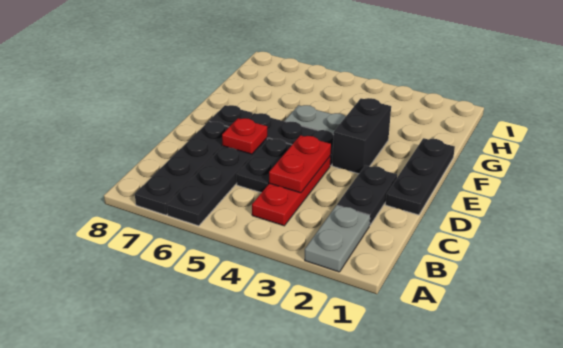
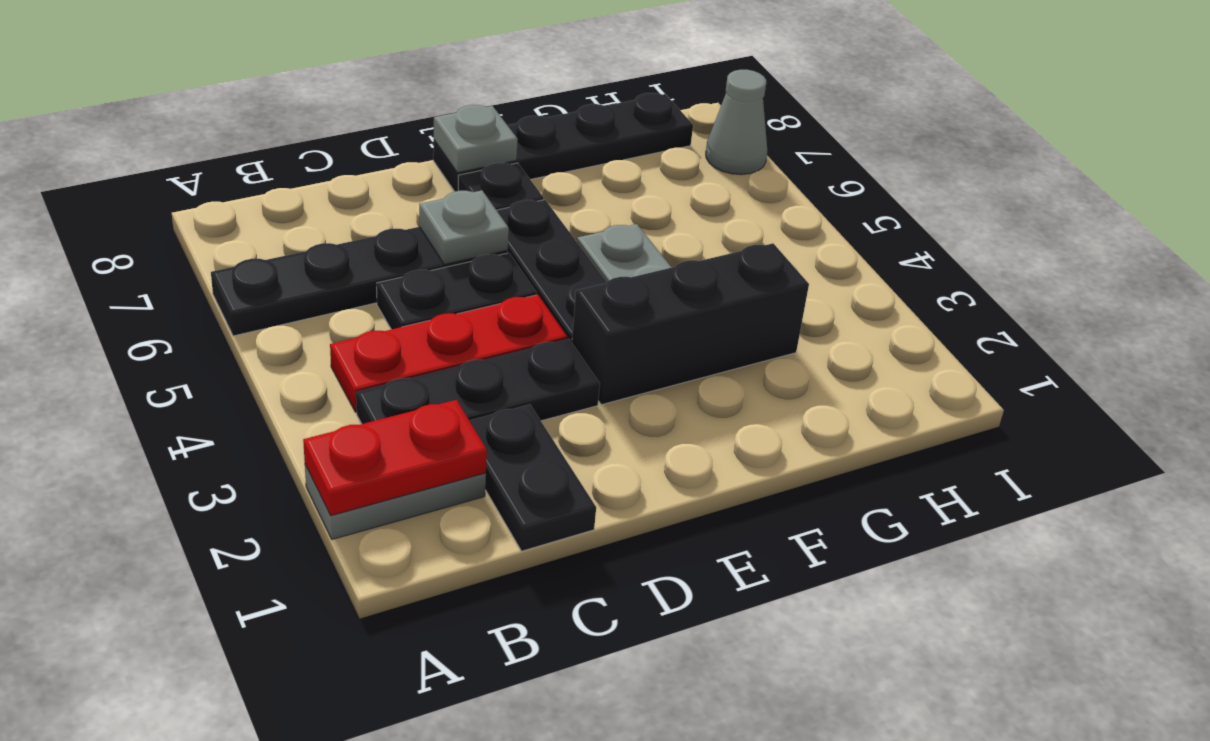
black plate A7:D7 level 1 -> black plate E8:H8 level 1
black plate C2:D2 level 1 -> black plate C1:C2 level 1
red plate C4:D4 level 2 -> red plate A2:B2 level 2
black plate D1:F1 level 1 -> black plate B3:D3 level 1
red plate D6 level 2 -> grey plate D6 level 2
black brick E3:F3 level 1 -> black brick E3:G3 level 1
none -> grey plate E8 level 2
none -> grey cone I7 level 1

